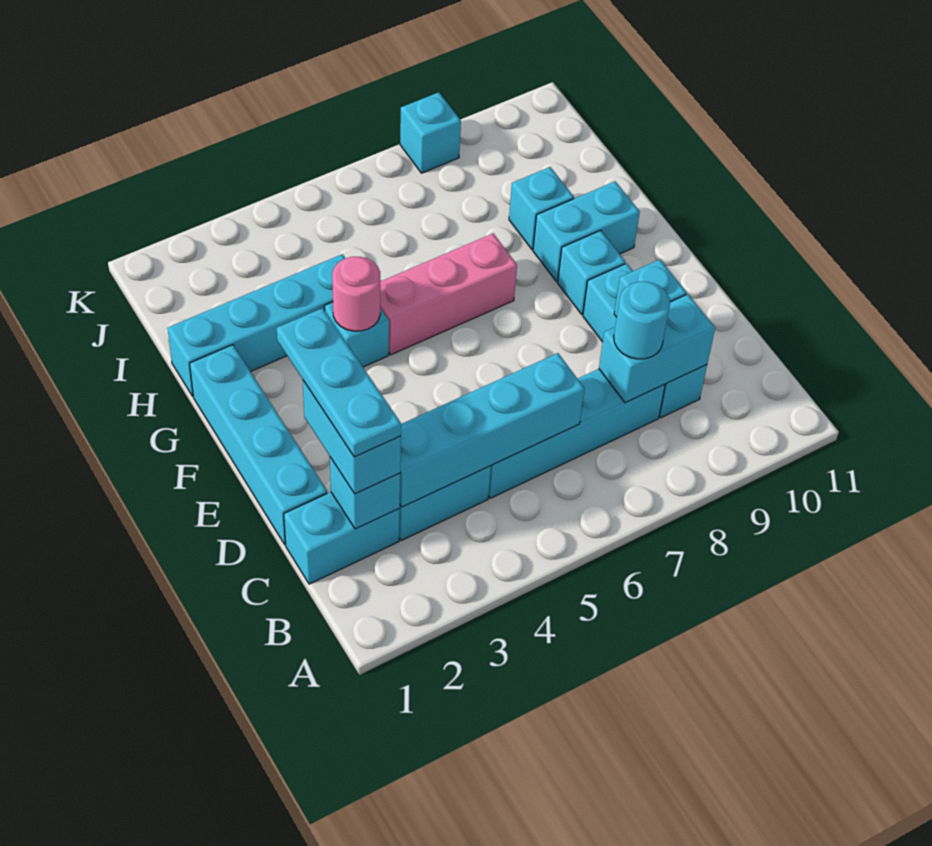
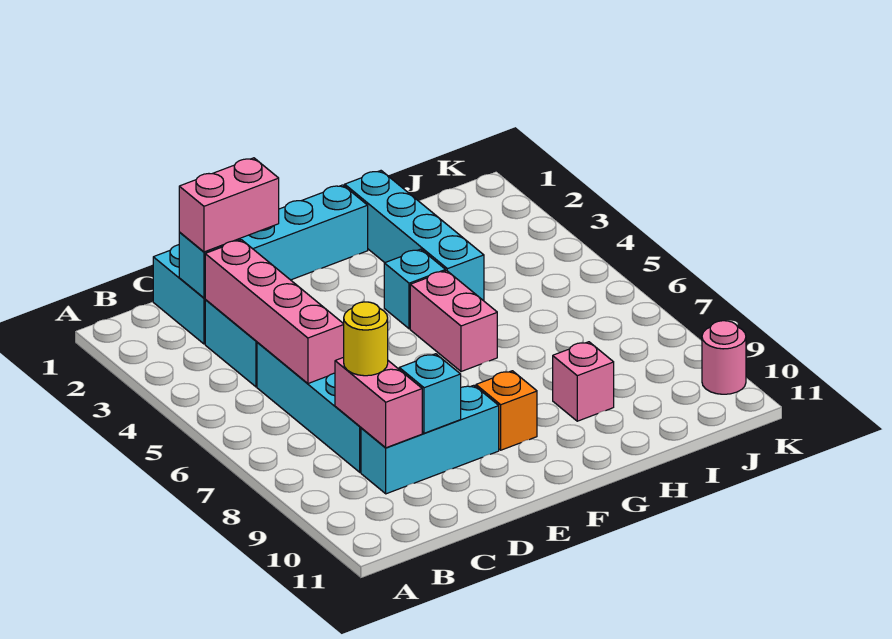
cyan brick C2:D2 level 3 -> pink brick C2:D2 level 3
cyan plate C2:E2 level 4 -> none
cyan brick C3:C6 level 2 -> pink brick C3:C6 level 2
cyan brick C8:C9 level 2 -> pink brick C8:C9 level 2
cyan round brick C8 level 3 -> yellow round brick C8 level 3
cyan brick F9 level 1 -> orange brick F9 level 1
pink round brick G4 level 2 -> pink round brick K10 level 1
pink brick G5:G7 level 1 -> pink brick G5:G6 level 1
cyan brick G9:G10 level 1 -> none
cyan brick H9 level 1 -> pink brick H9 level 1
cyan brick K8 level 1 -> none

